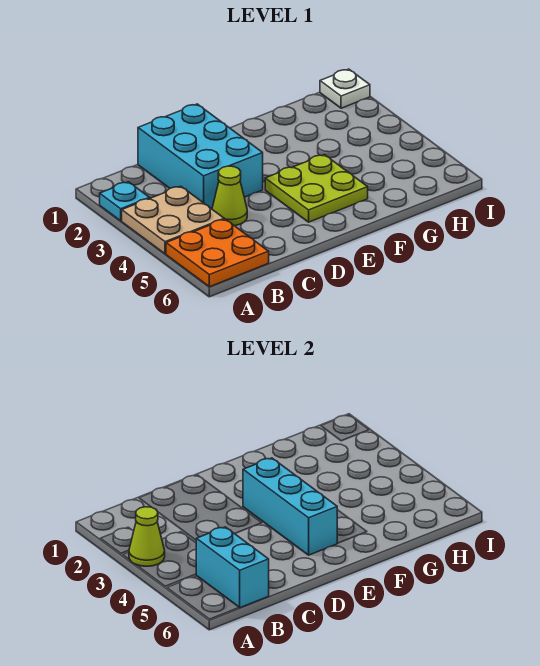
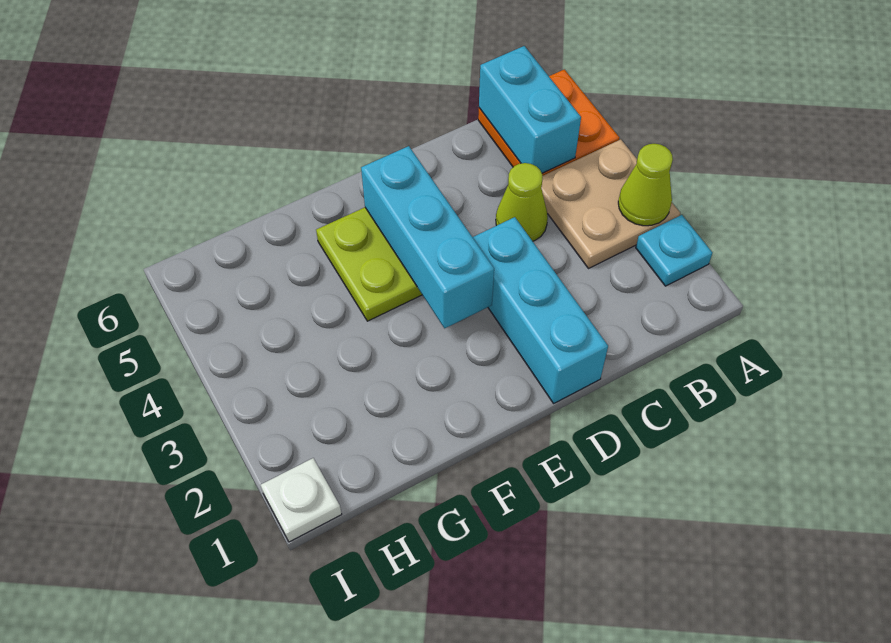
cyan brick C1:D3 level 1 -> cyan brick D1:D3 level 1

